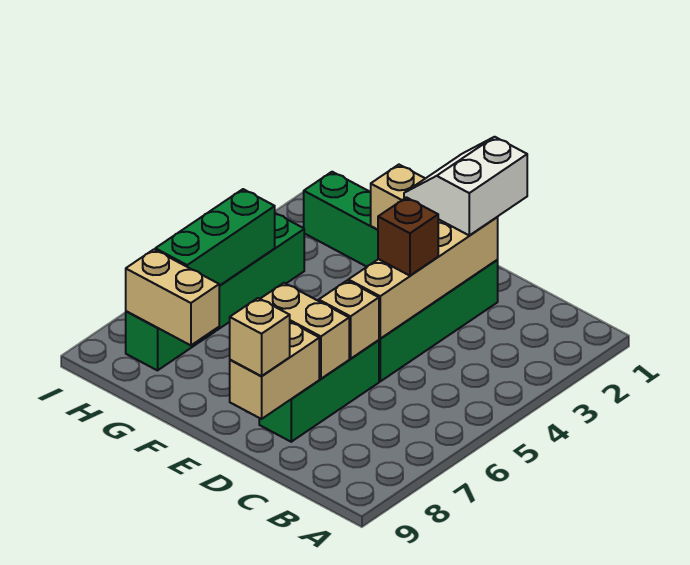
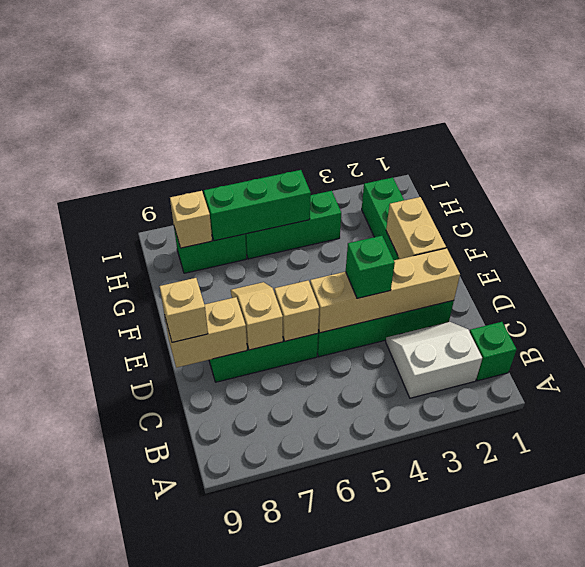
none -> green brick B1 level 1
white slope D1:E2 level 3 top D -> white slope B2:C3 level 1 top B
brown brick D4 level 3 -> green brick D4 level 3
tan brick D7:E7 level 2 -> tan slope D7:E7 level 2 top D
tan brick G8:H8 level 2 -> tan brick H8 level 2

